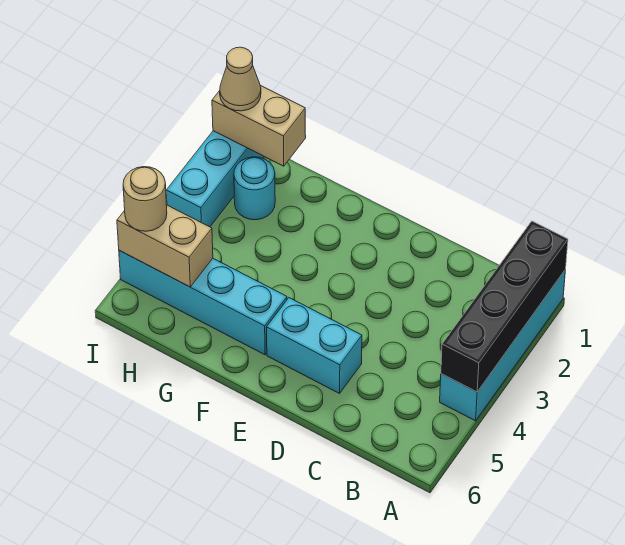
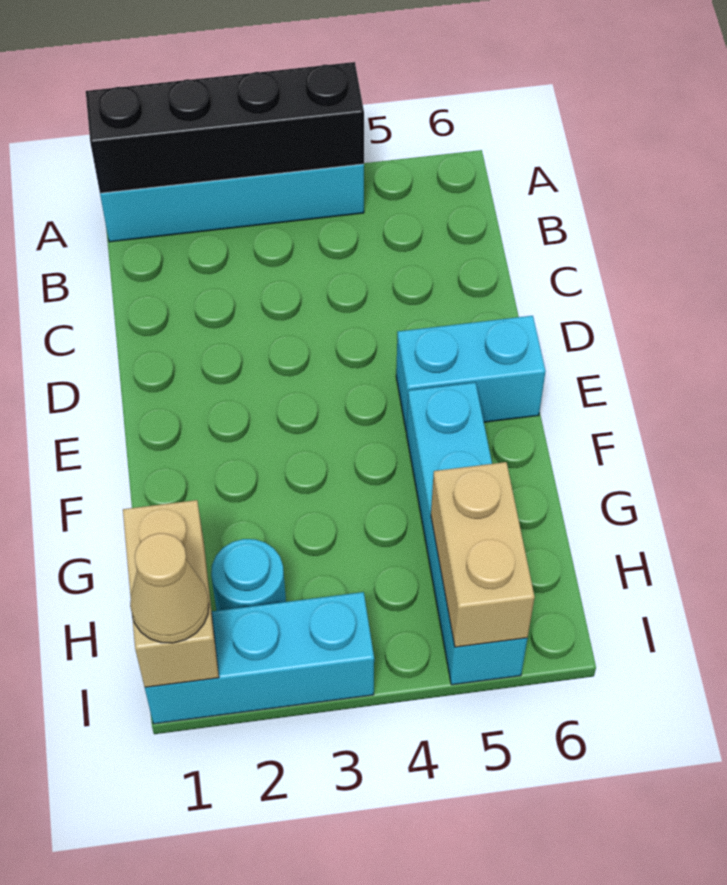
cyan brick D5:E5 level 1 -> cyan brick E5:E6 level 1
tan round brick I5 level 3 -> none

